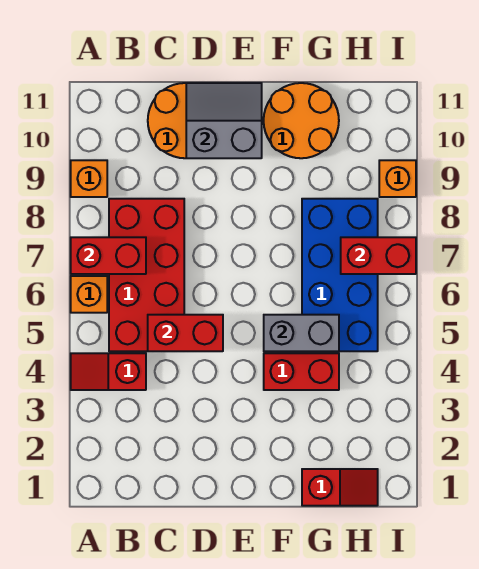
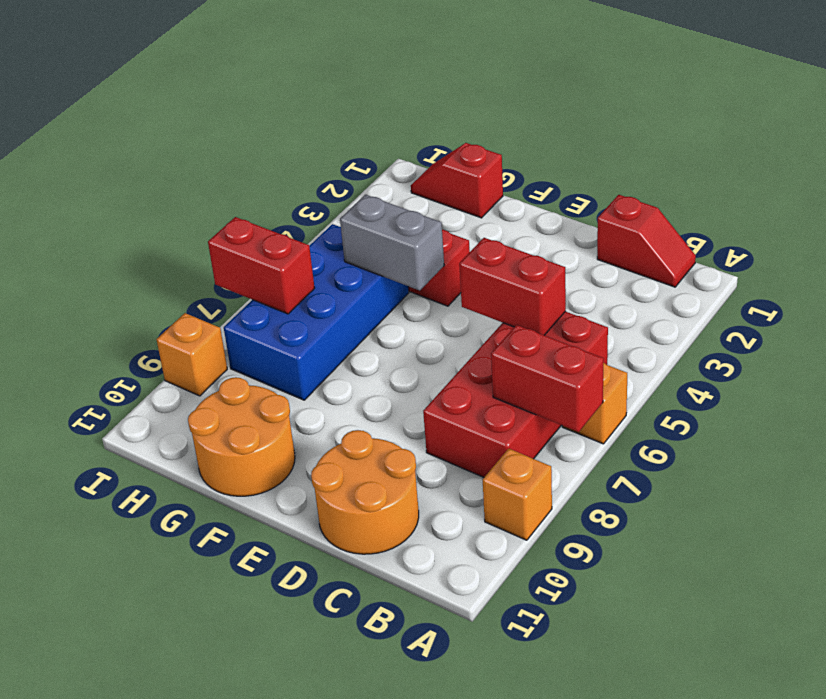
red slope A4:B4 level 1 top B -> red slope B1:C1 level 1 top C
grey slope D10:E11 level 2 top 10 -> none

